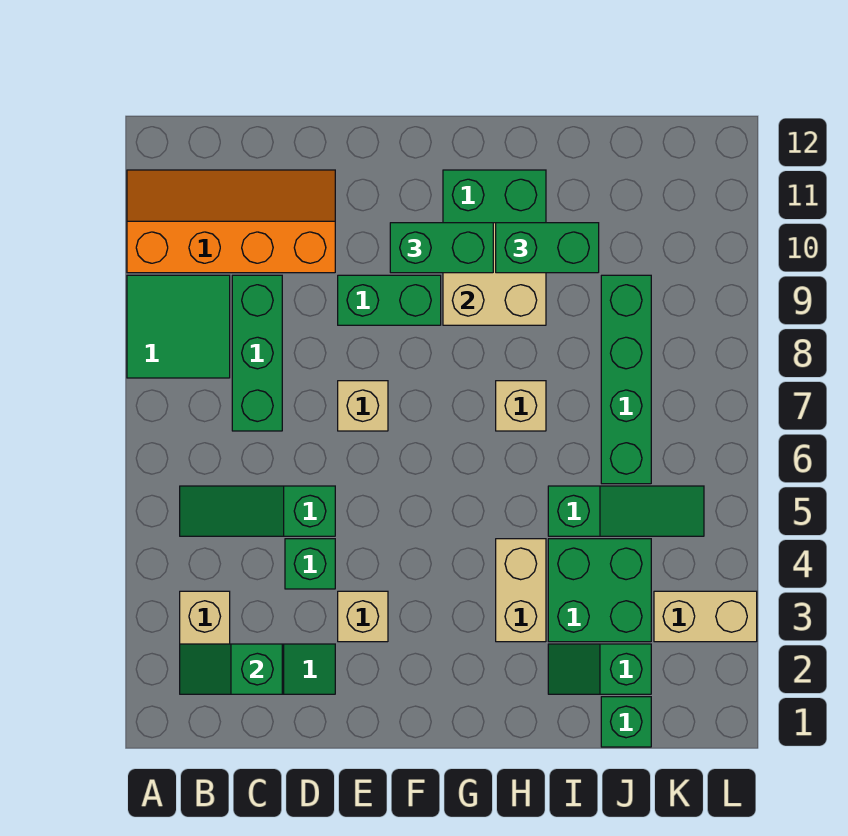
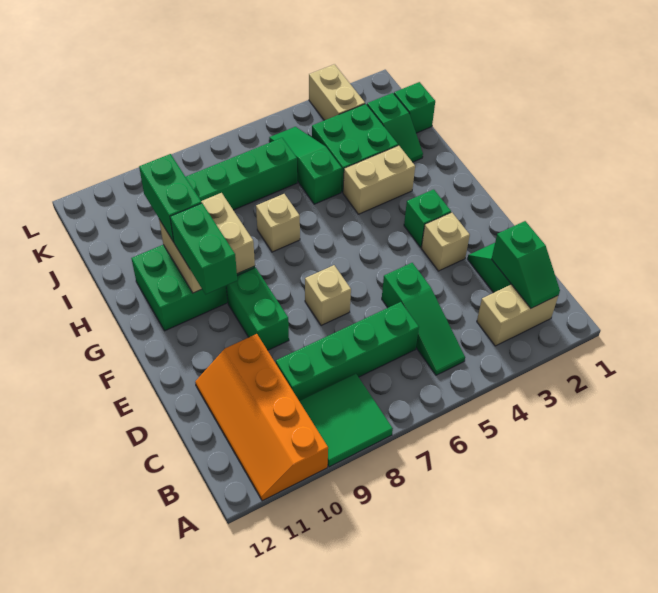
green brick C7:C9 level 1 -> green brick C6:C9 level 1
green brick D4 level 1 -> green brick F3 level 1

